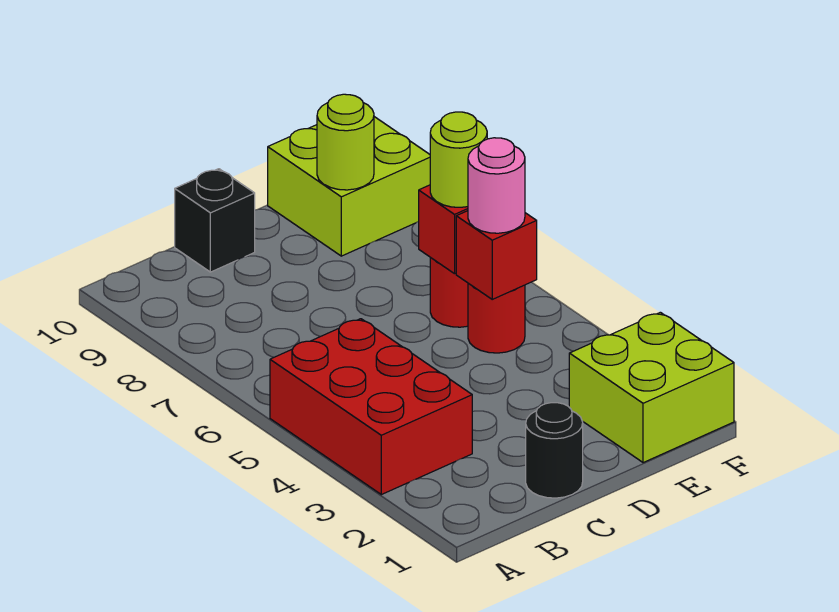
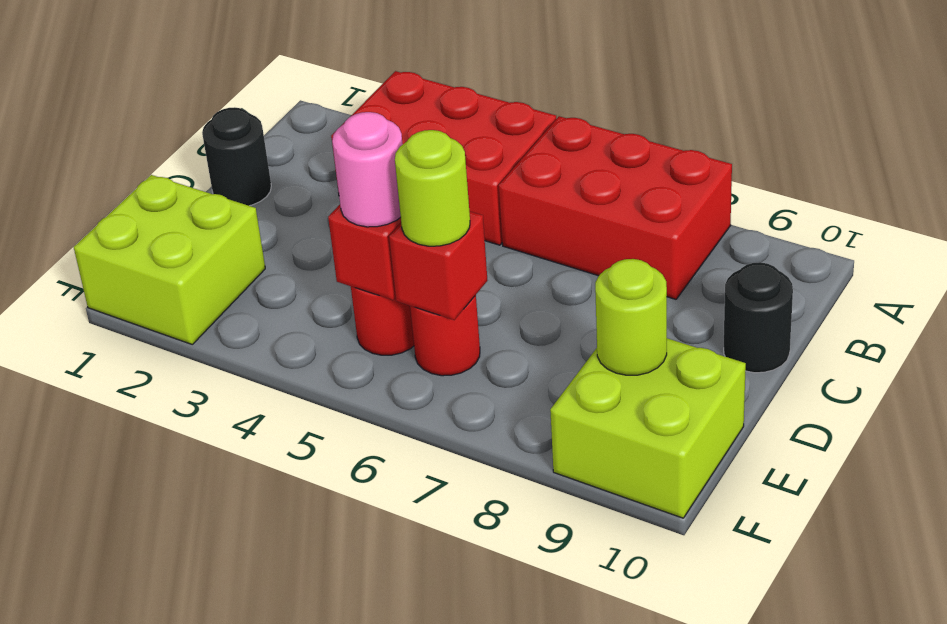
none -> red brick A6:B8 level 1
black brick C10 level 1 -> black round brick C10 level 1

